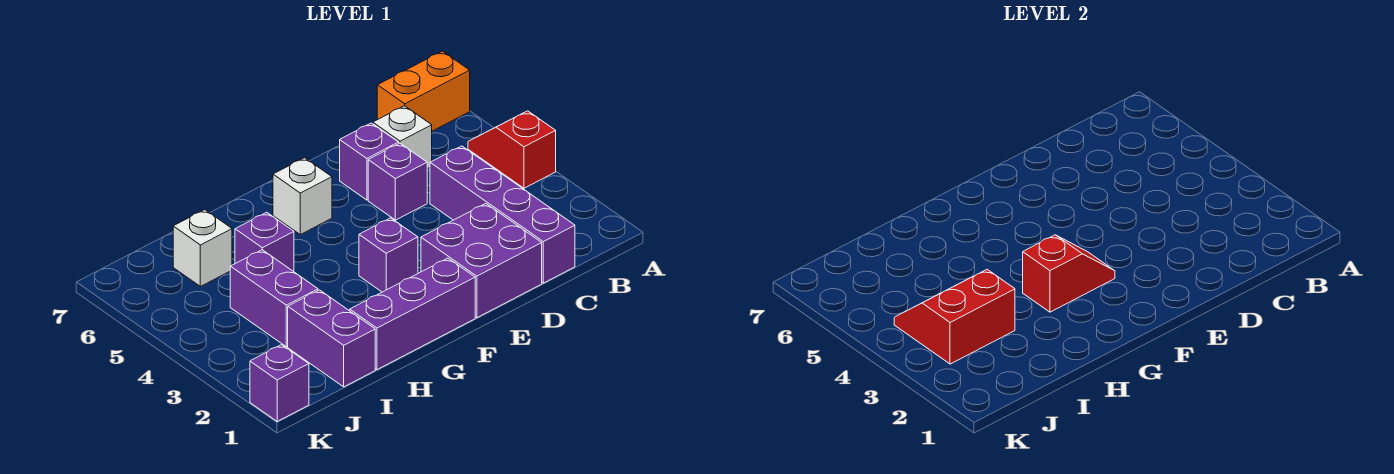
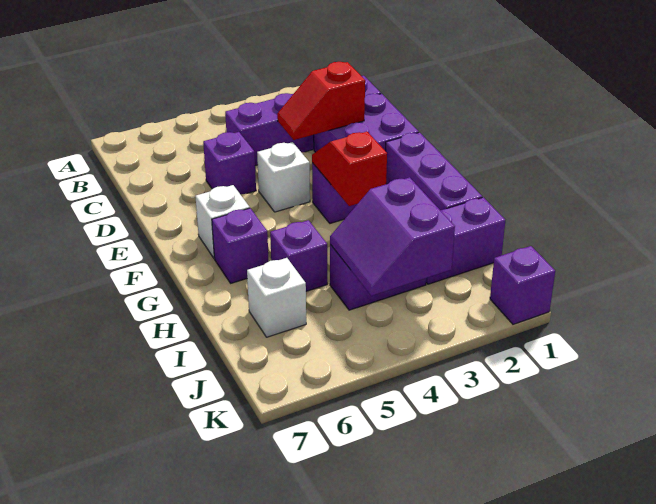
red slope A4:A5 level 1 top 4 -> red slope D2:D3 level 2 top 2
orange brick A7:B7 level 1 -> none
white brick C6 level 1 -> white brick E4 level 1
purple brick D6 level 1 -> purple brick G6 level 1
red slope I3:J4 level 2 top 3 -> purple slope I3:J4 level 2 top 3

